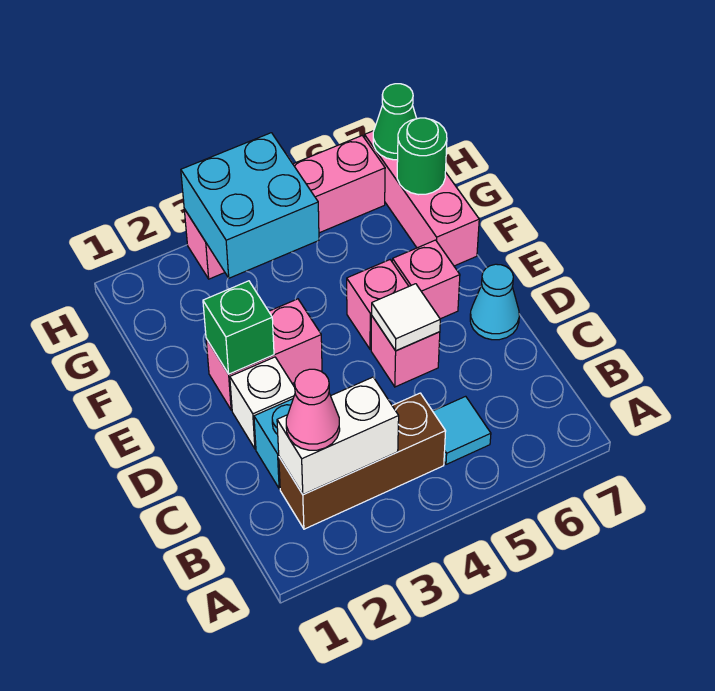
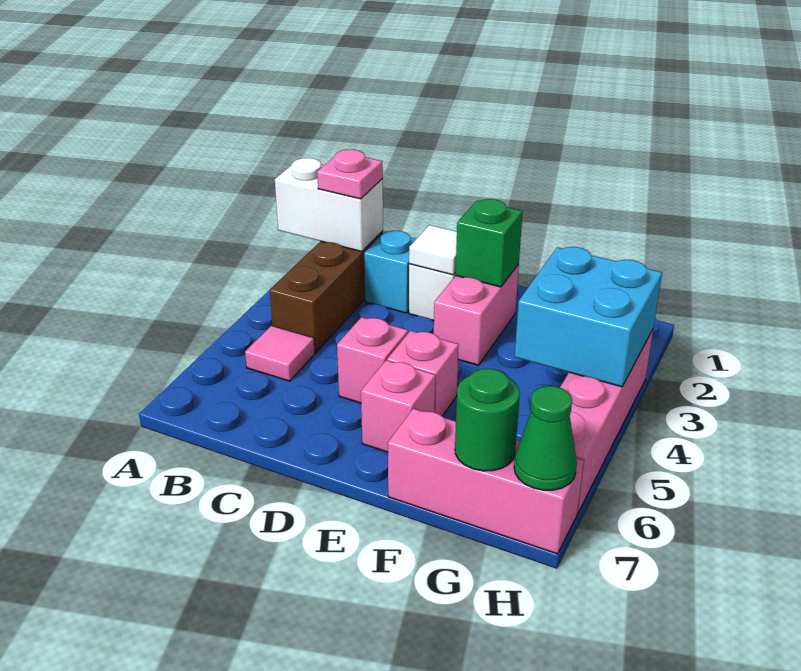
white brick B2:B3 level 2 -> white brick A2:B2 level 2
pink cone B2 level 3 -> pink plate B2 level 3
cyan tile B5 level 1 -> pink tile B5 level 1
white tile D5 level 2 -> white tile D2 level 2
cyan cone D7 level 1 -> none

